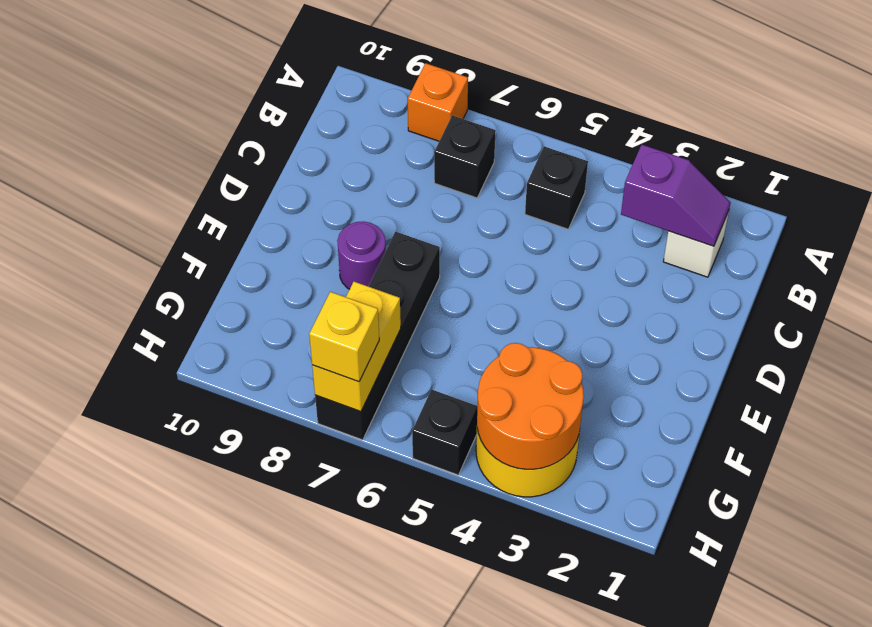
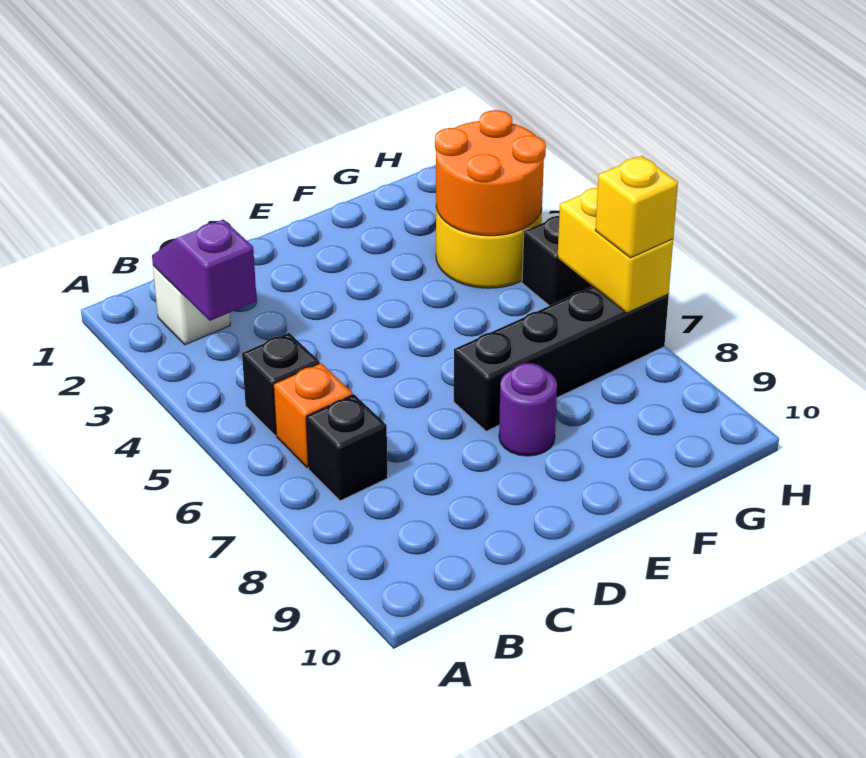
orange brick A8 level 1 -> orange brick B6 level 1
yellow brick G7:H7 level 2 -> yellow brick H6:H7 level 2

